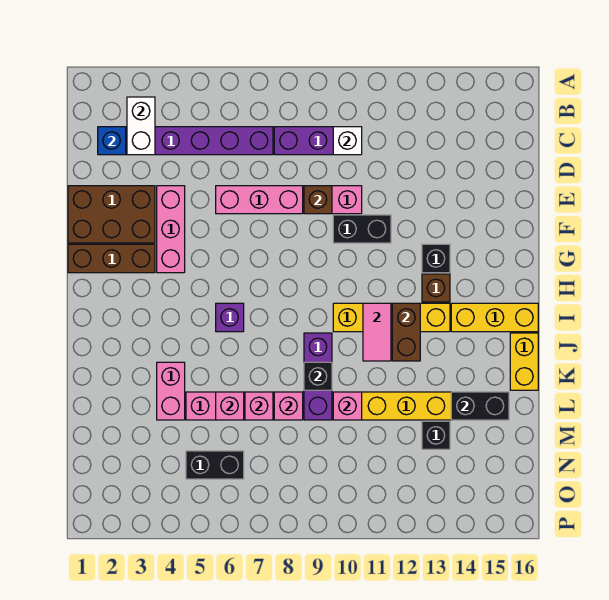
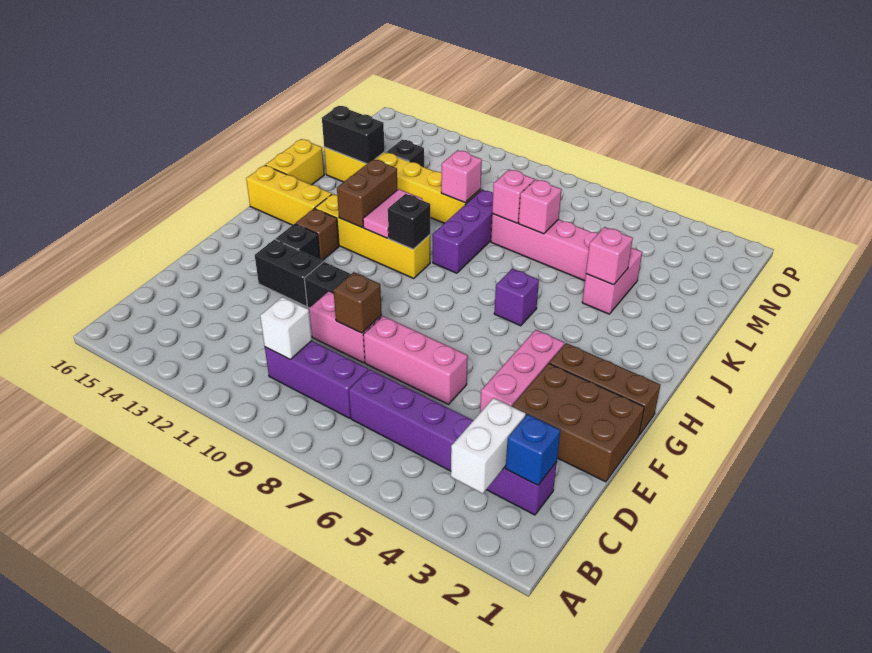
black brick K9 level 2 -> black brick I10 level 2
pink brick L6 level 2 -> pink brick K4 level 2
black brick N5:N6 level 1 -> black brick F12:F13 level 1

